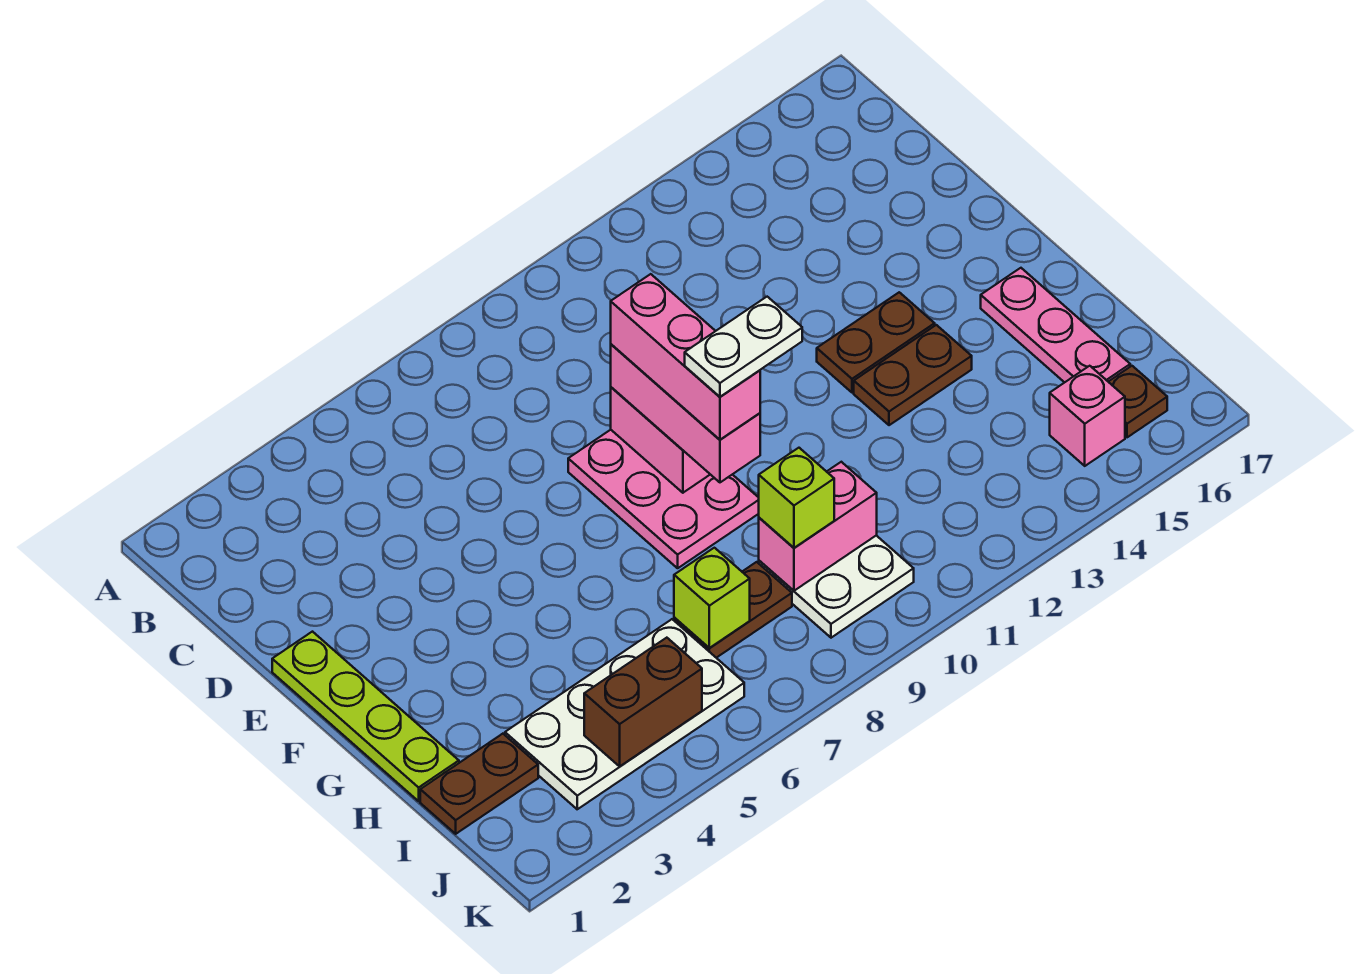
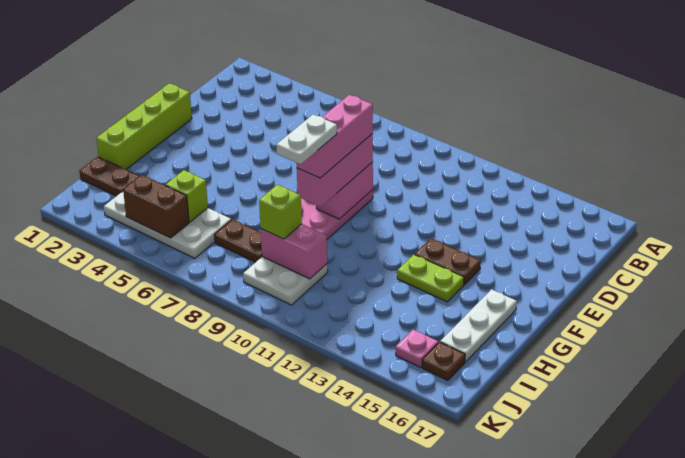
lime plate E1:H1 level 1 -> lime brick E1:H1 level 1
white plate G9:G10 level 5 -> white plate G9:H9 level 5
brown plate G13:G14 level 1 -> lime plate G13:G14 level 1
pink plate G16:I16 level 1 -> white plate G16:I16 level 1
lime brick I7 level 2 -> lime brick I5 level 2
pink brick J15 level 1 -> pink plate J15 level 1

